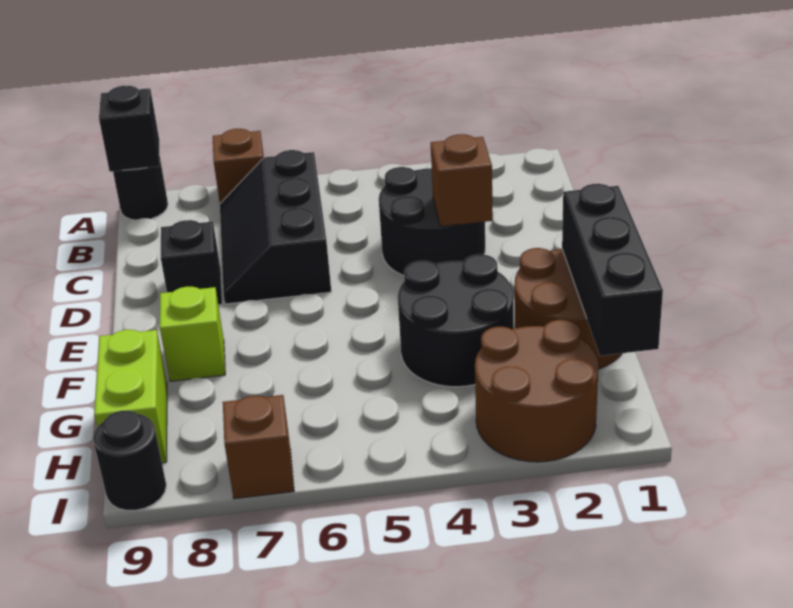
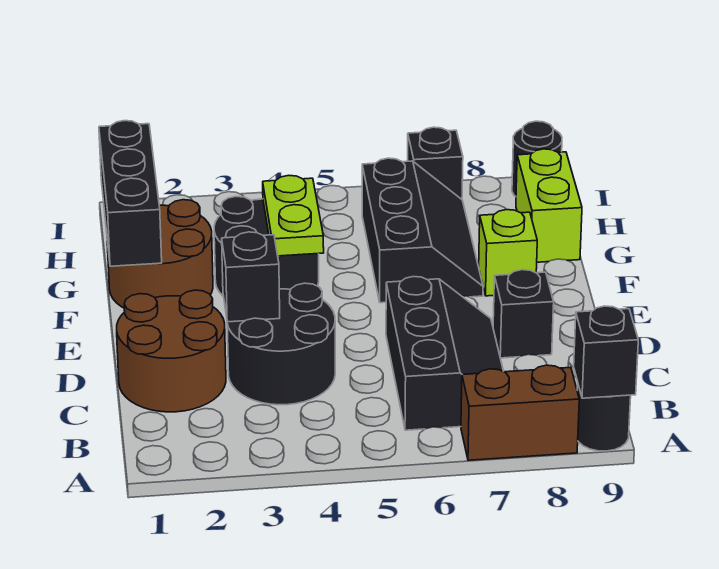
brown brick A7 level 1 -> brown brick A7:A8 level 1
brown brick D3 level 2 -> black brick D3 level 2
none -> lime plate F4:G4 level 2
none -> black slope F6:H7 level 1 top 6
brown round brick H2:I3 level 1 -> brown round brick C1:D2 level 1
brown brick I7 level 1 -> black brick I7 level 1

